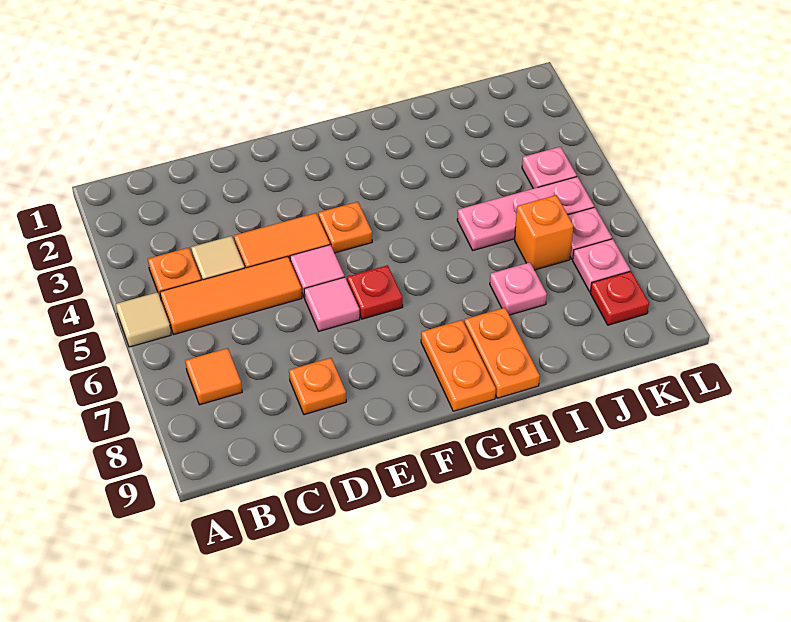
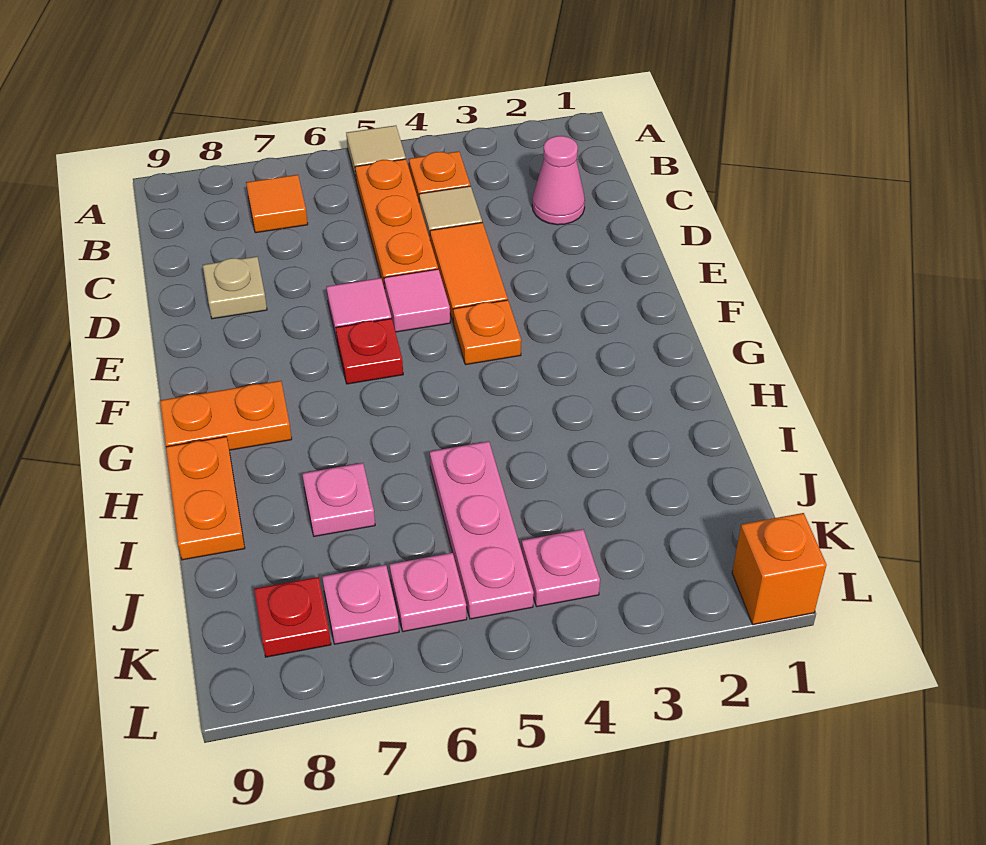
orange tile B5:D5 level 1 -> orange plate B5:D5 level 1
none -> pink cone C2 level 1
orange plate D8 level 1 -> tan plate D8 level 1
orange plate H8:H9 level 1 -> orange plate H9:I9 level 1
orange brick J6 level 1 -> orange brick L1 level 1

